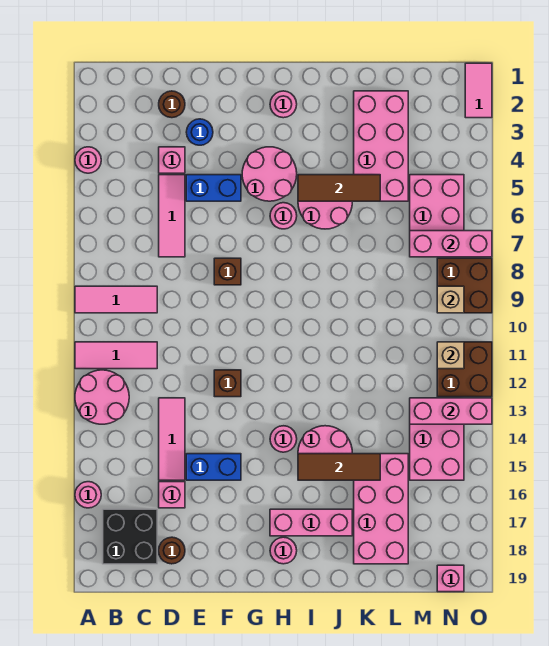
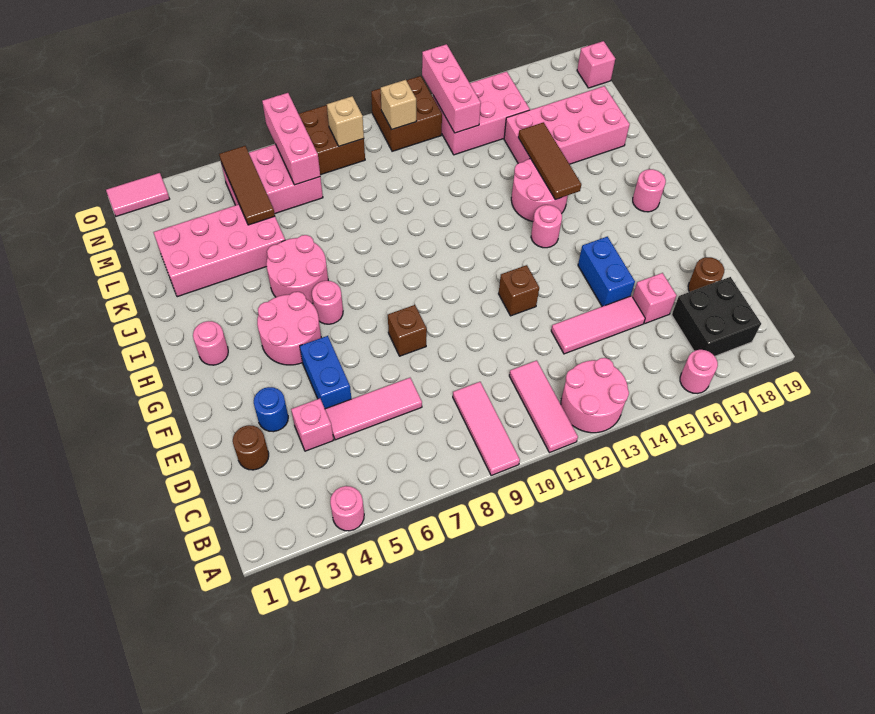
pink brick H17:J17 level 1 -> none
brown tile I5:K5 level 2 -> brown tile L5:N5 level 2

